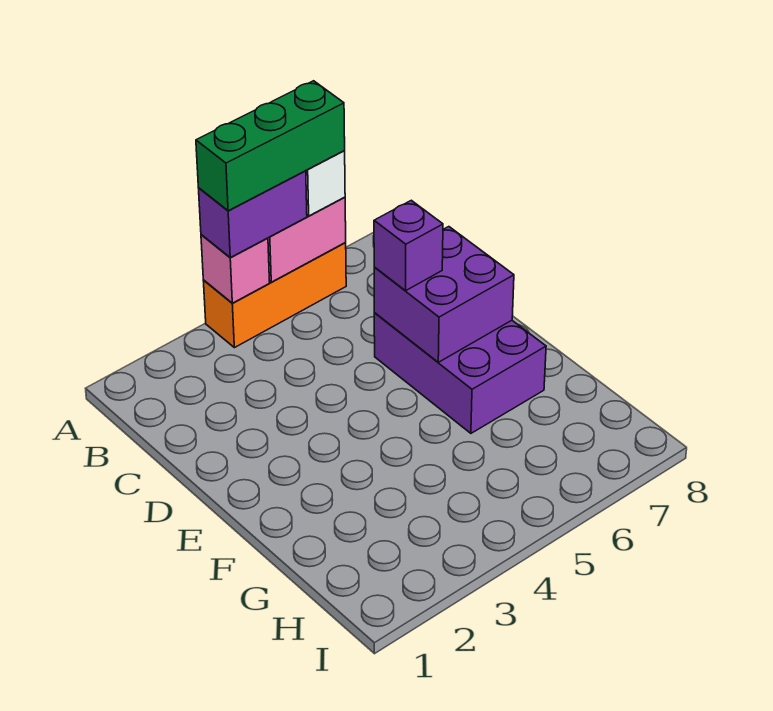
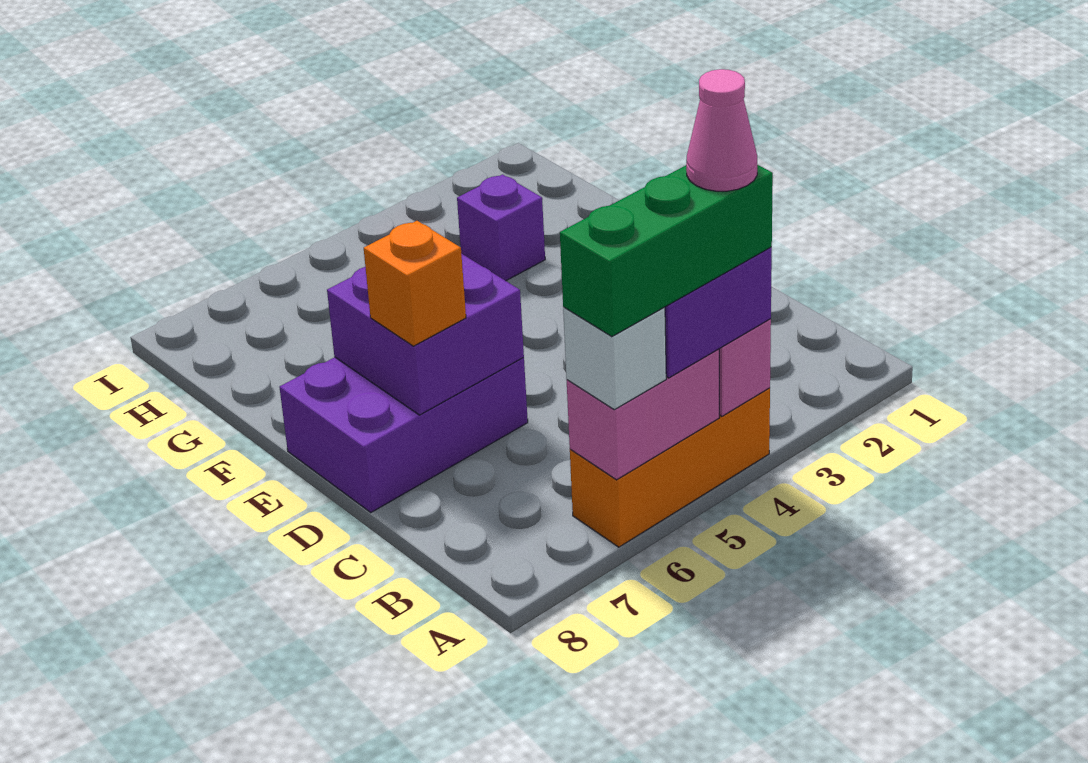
none -> pink cone A4 level 5
purple brick D6:F7 level 1 -> purple brick D6:E8 level 1
purple brick D6 level 3 -> purple brick G3 level 1
none -> orange brick D7 level 3

